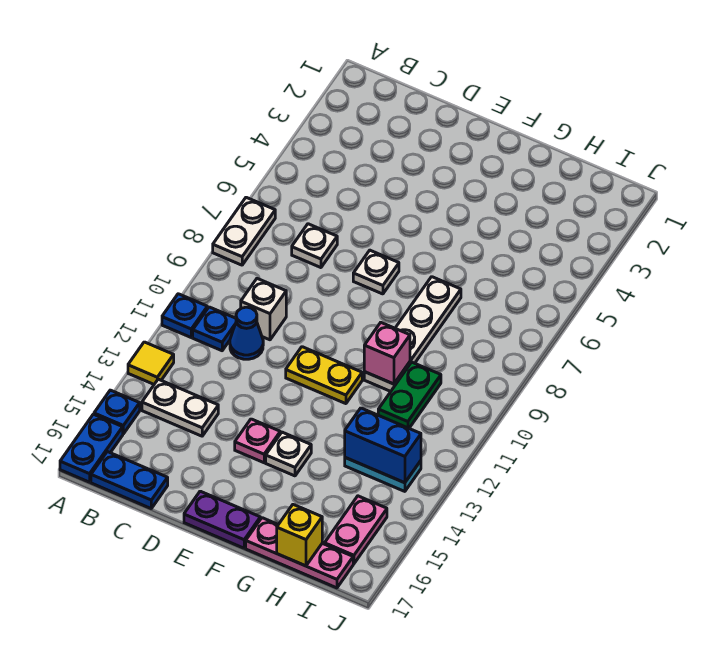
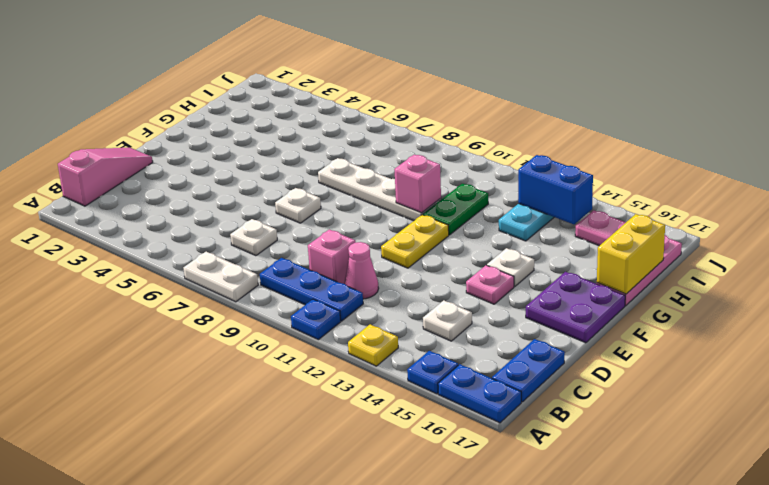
yellow tile A13 level 1 -> yellow plate A13 level 1
none -> pink slope B1:D1 level 1 top B
blue plate B11 level 1 -> blue plate B9:B11 level 1
white plate B14:C14 level 1 -> white plate C14 level 1
white brick C10 level 1 -> pink brick C10 level 1
blue cone C11 level 1 -> pink cone C11 level 1
purple plate E17:F17 level 1 -> purple plate E16:F17 level 1
green plate H10:H11 level 1 -> green plate G11:H11 level 1
blue brick H13:I13 level 2 -> blue brick I13:I14 level 2
yellow brick H17 level 2 -> yellow brick G17:H17 level 2

